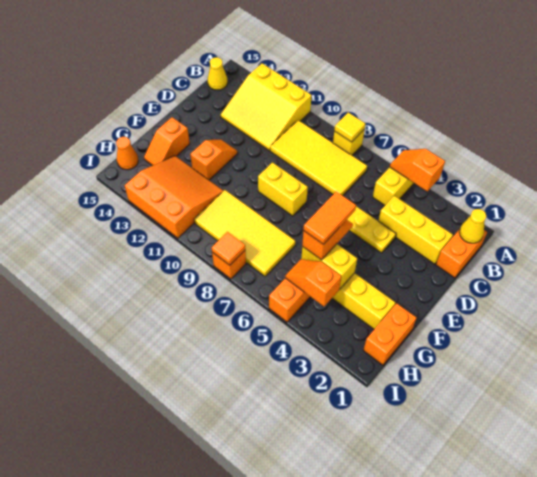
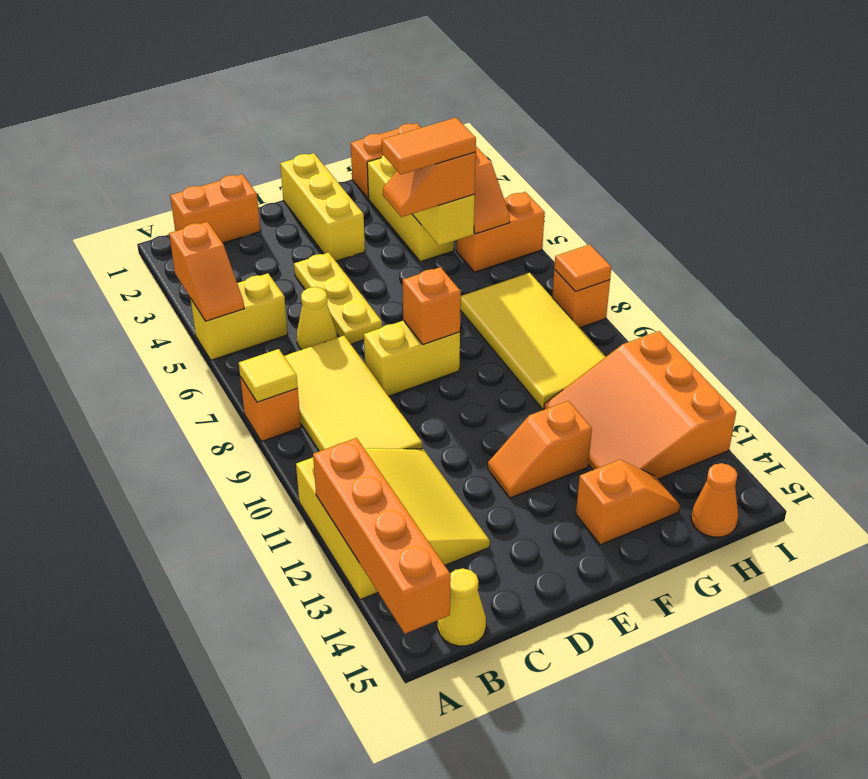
yellow brick A8 level 1 -> orange brick A8 level 1
none -> orange brick A12:A15 level 2
yellow cone B1 level 2 -> yellow cone C6 level 1
yellow brick C2:C4 level 1 -> yellow brick E1:E3 level 1
yellow brick E8:E9 level 1 -> yellow brick D8:E8 level 1
none -> orange brick E8 level 2

